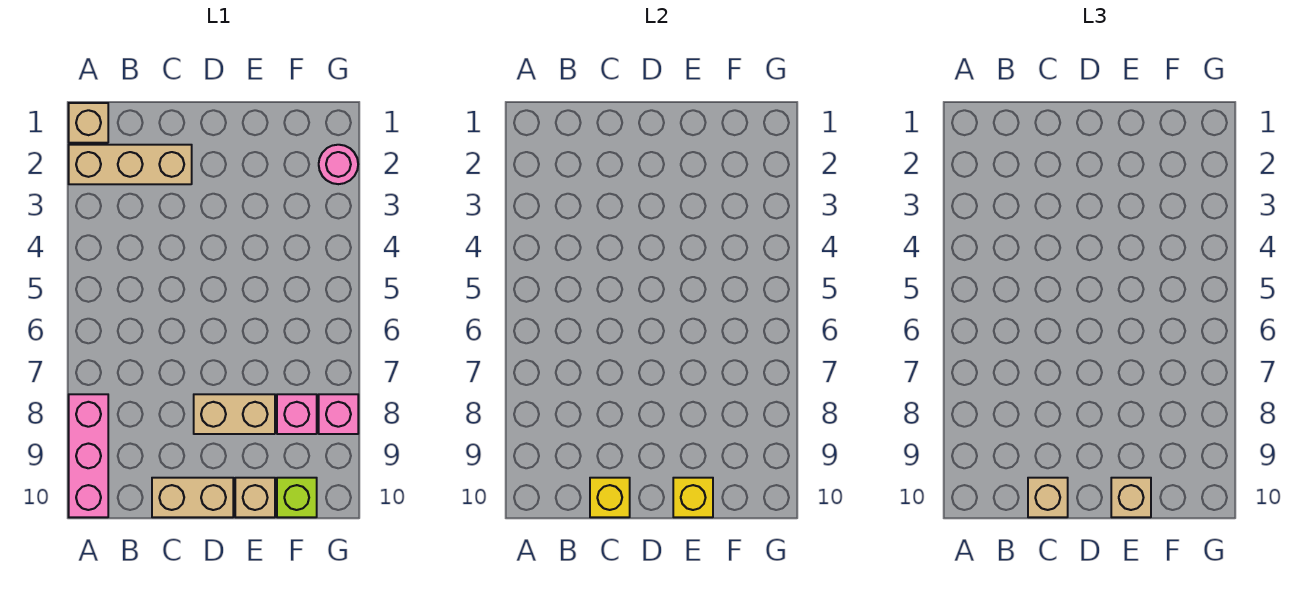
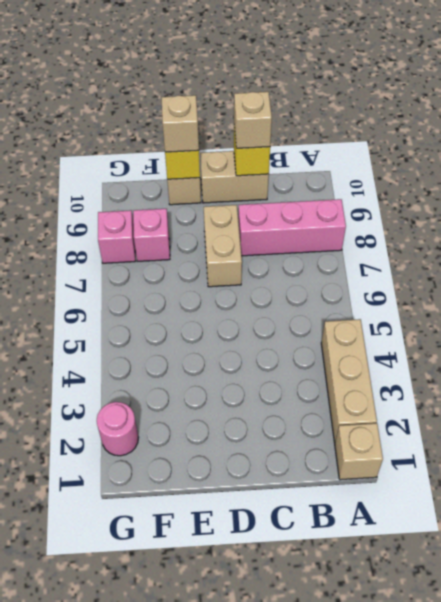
tan brick A2:C2 level 1 -> tan brick A2:A4 level 1
pink brick A8:A10 level 1 -> pink brick A8:C8 level 1
tan brick D8:E8 level 1 -> tan brick D7:D8 level 1
lime brick F10 level 1 -> none

